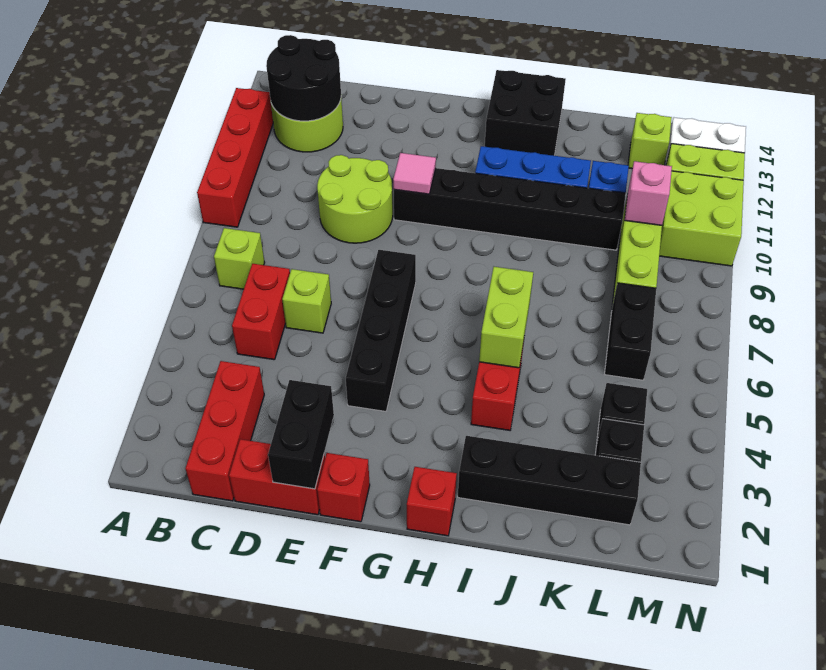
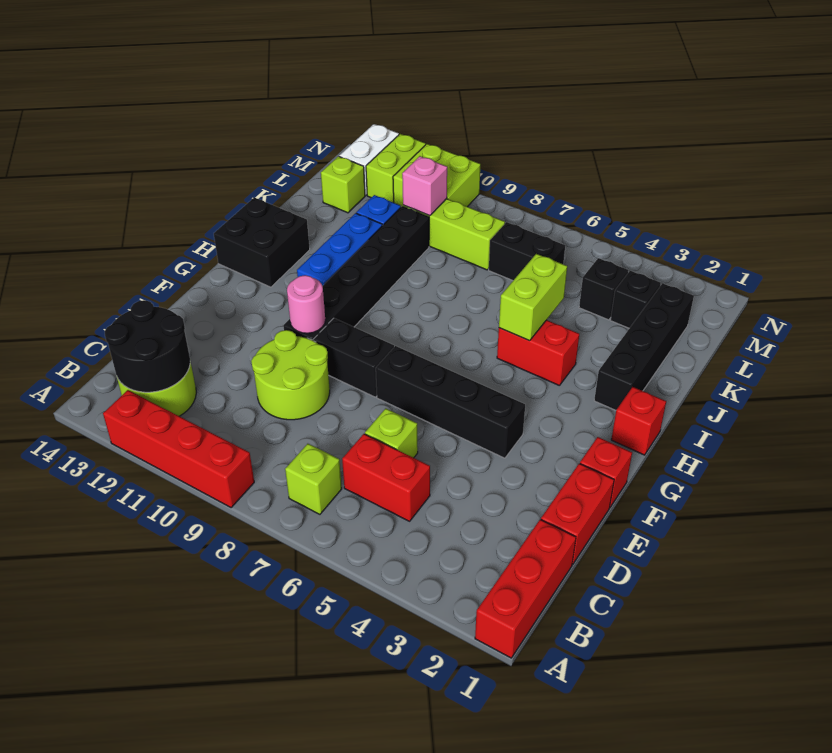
red brick C1:C3 level 1 -> red brick A1:C1 level 1
black brick E1:E2 level 2 -> black brick F8:F9 level 1
pink tile F10 level 2 -> pink round brick F10 level 2
lime brick I5:I6 level 2 -> lime brick I5:J5 level 2

